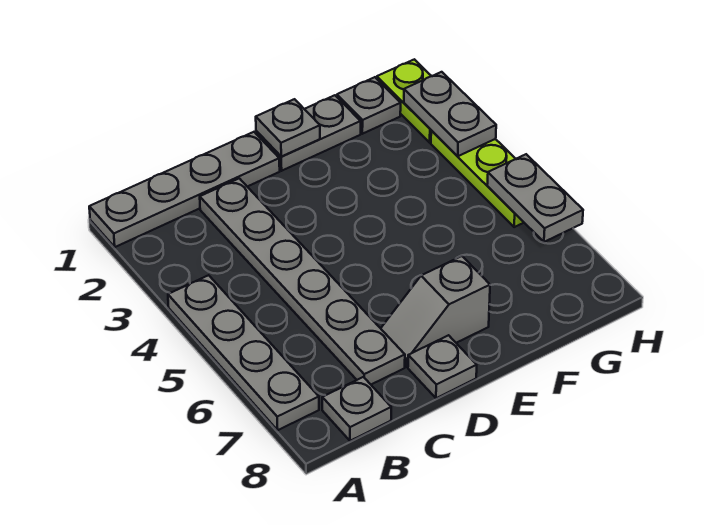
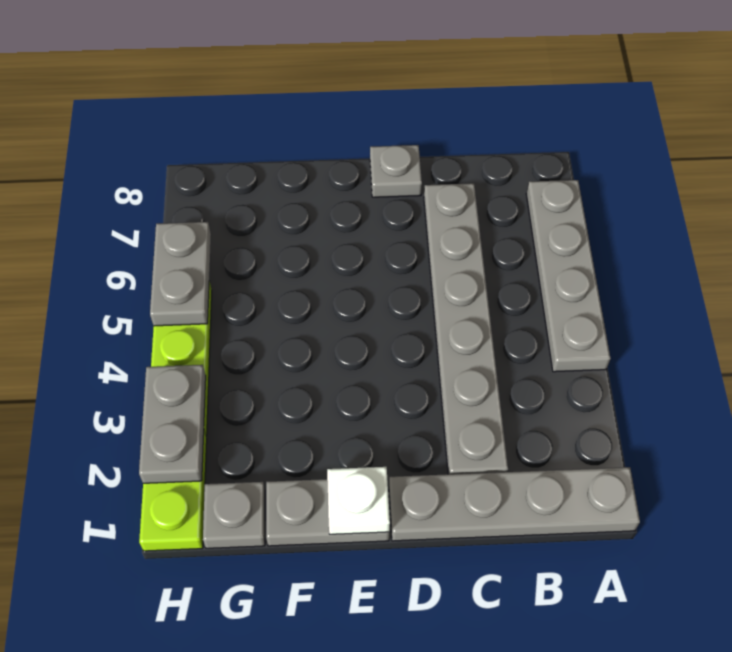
grey plate B8 level 1 -> none
grey slope D7:E7 level 1 top E -> none
grey plate E1 level 2 -> white plate E1 level 2

